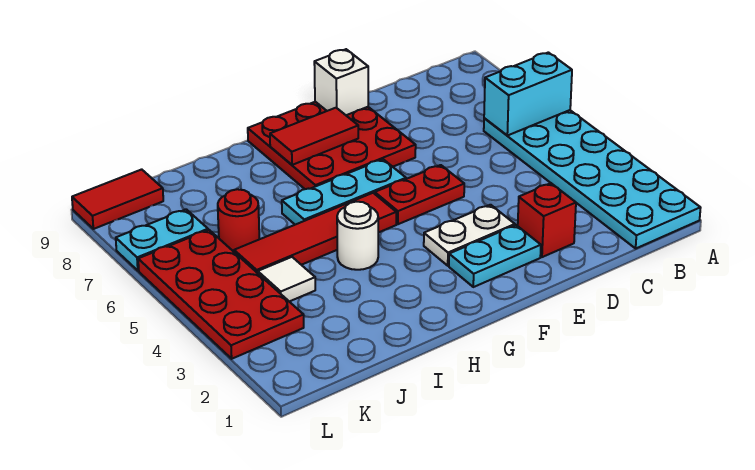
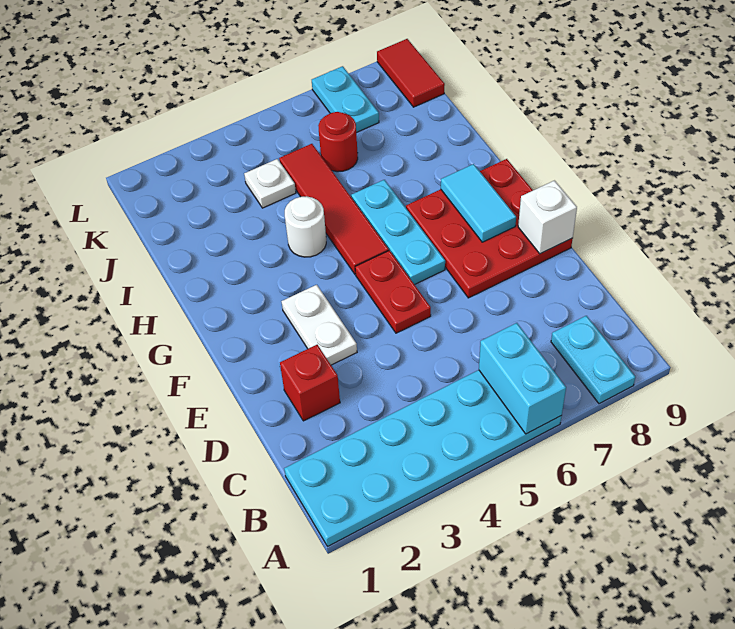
cyan plate E2:F2 level 1 -> cyan plate A8:B8 level 1
red tile F8:G8 level 2 -> cyan tile F8:G8 level 2
white tile J4 level 1 -> white plate J4 level 1
red plate K3:L6 level 1 -> none

